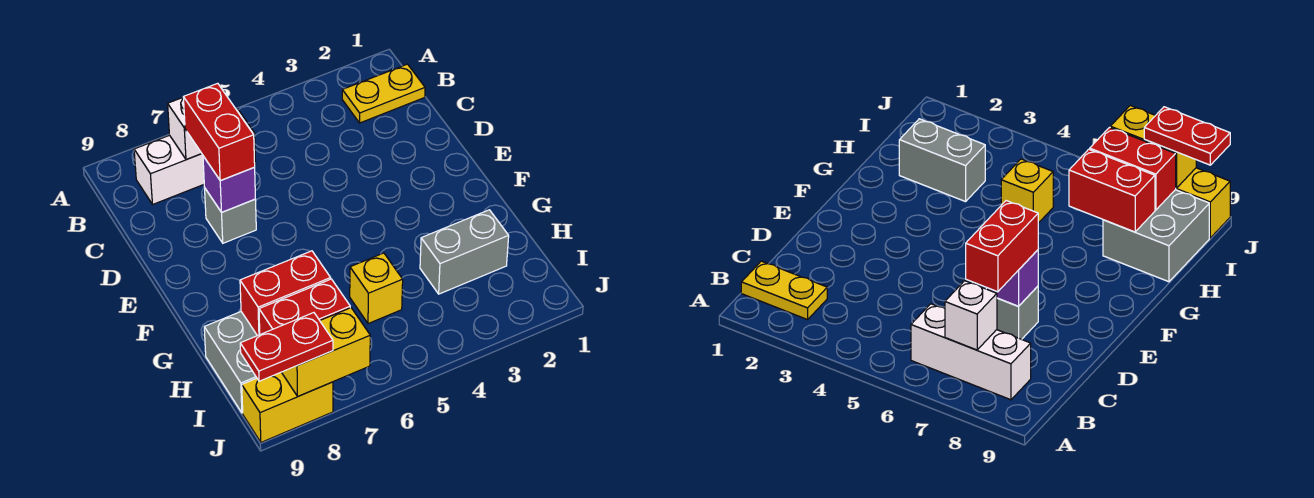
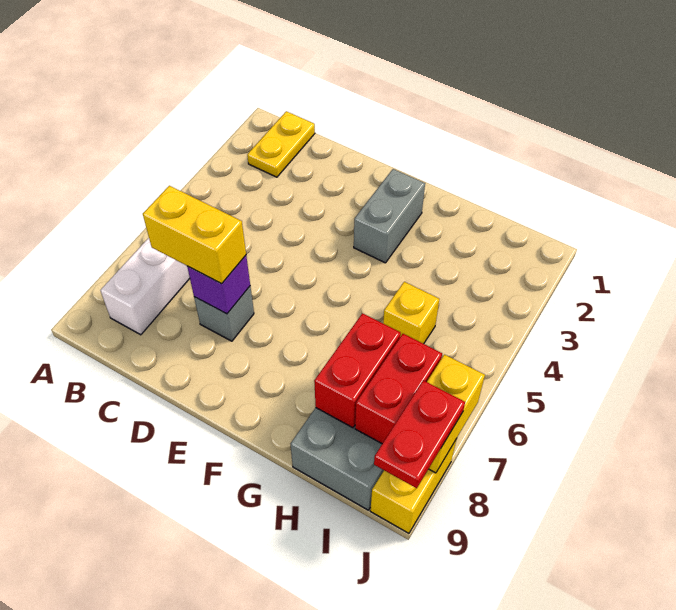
white brick B7 level 2 -> none
red brick C7:D7 level 3 -> yellow brick C7:D7 level 3
grey brick H2:H3 level 1 -> grey brick F2:F3 level 1

